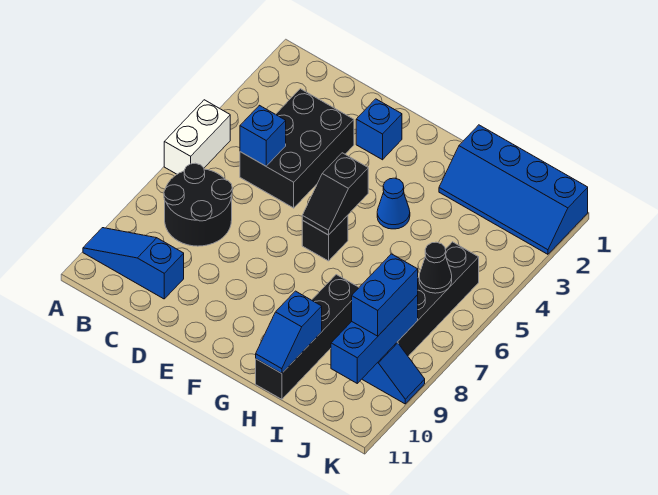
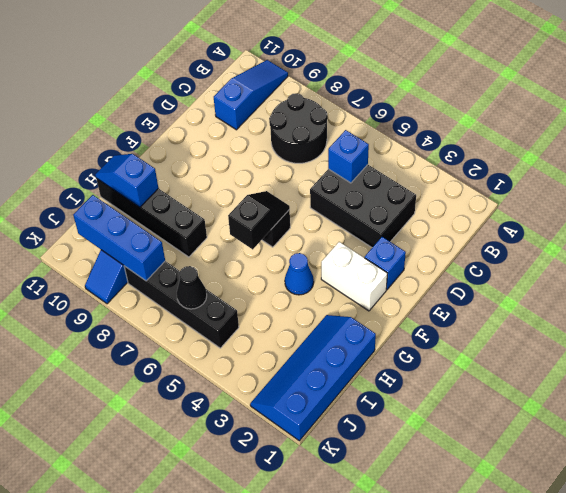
white brick A5:A6 level 1 -> white brick F2:F3 level 1
black slope F5:F6 level 2 top 5 -> black slope F6:G6 level 2 top G
blue brick J8:J9 level 3 -> none

